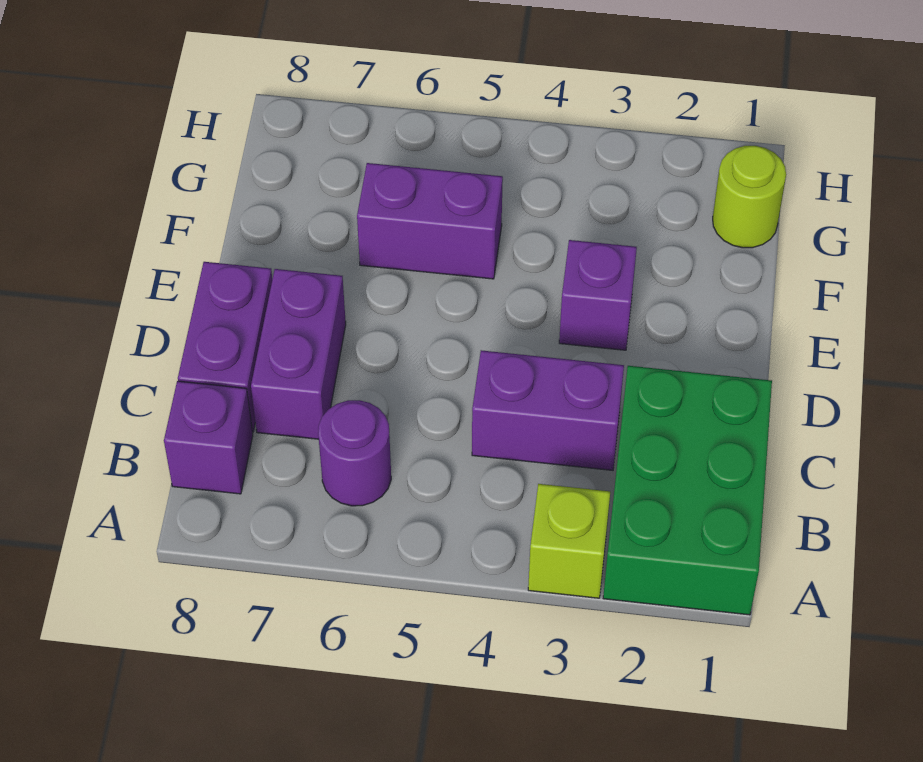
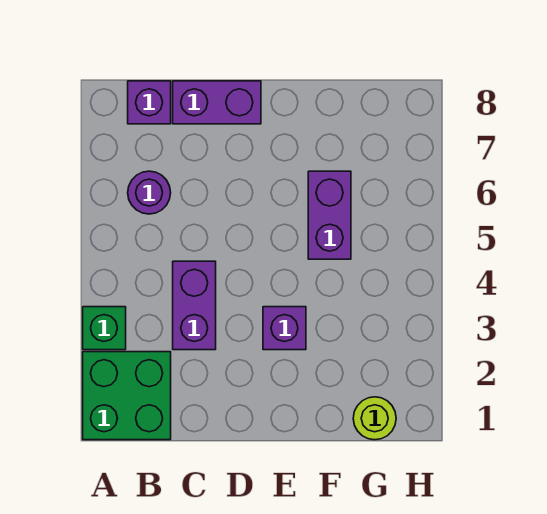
green brick A1:C2 level 1 -> green brick A1:B2 level 1
lime brick A3 level 1 -> green brick A3 level 1
purple brick C7:D7 level 1 -> none

